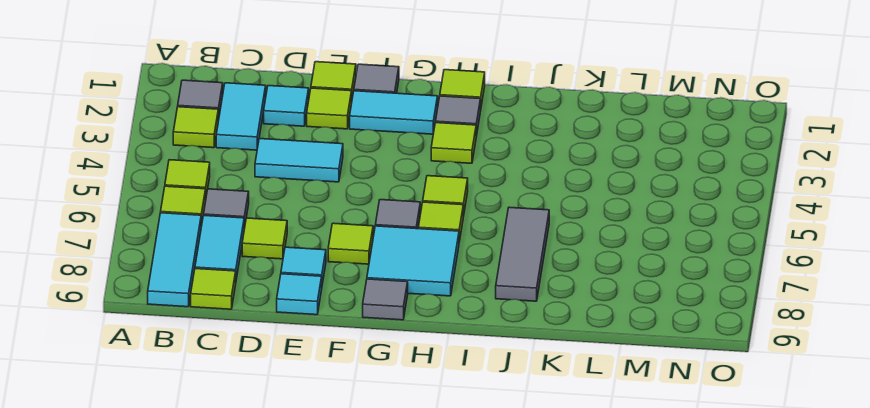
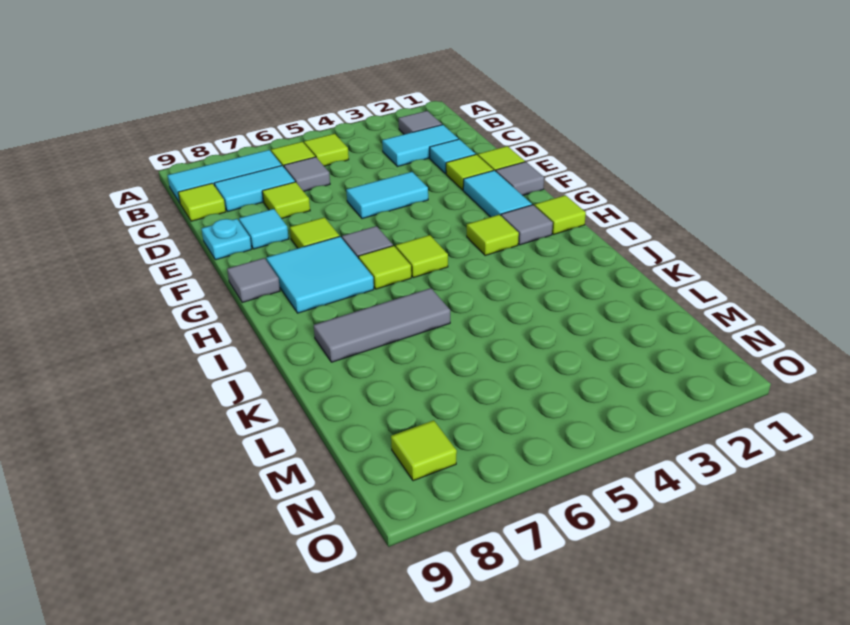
lime tile B3 level 1 -> lime tile N8 level 1
cyan tile D4:E4 level 1 -> cyan tile E4:E5 level 1
cyan tile E9 level 1 -> cyan plate E9 level 1

